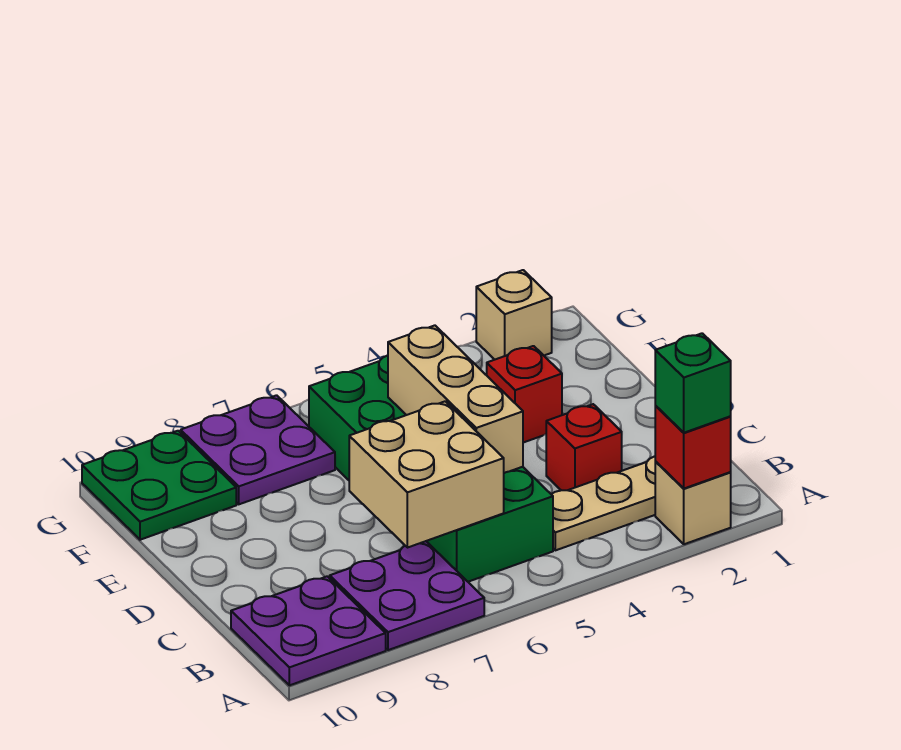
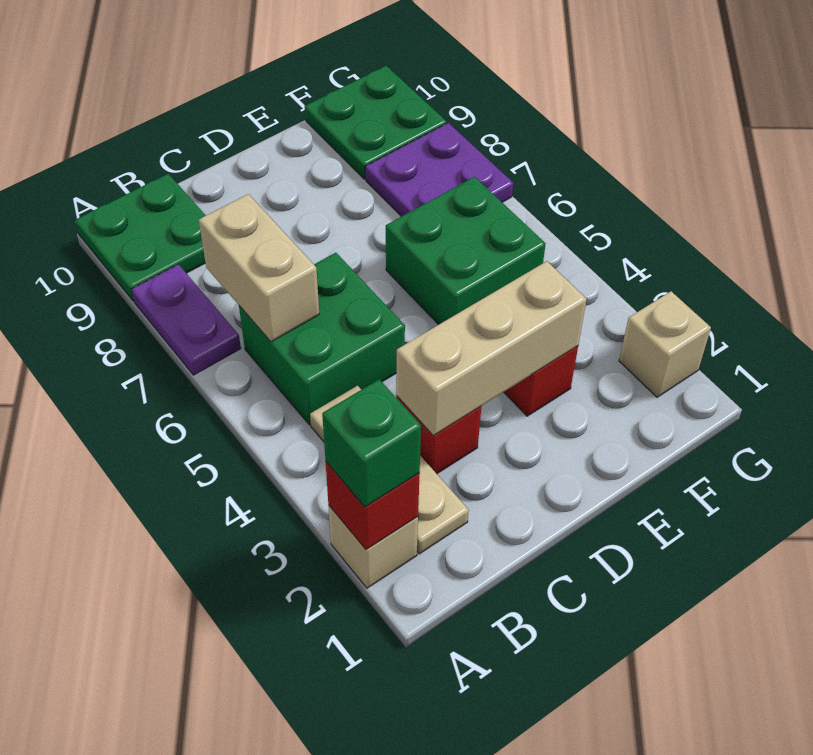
purple plate A7:B8 level 1 -> purple plate A7:A8 level 1
purple plate A9:B10 level 1 -> green plate A9:B10 level 1
tan brick B6:C7 level 2 -> tan brick B6:B7 level 2
tan brick C5:E5 level 2 -> tan brick C3:E3 level 2

